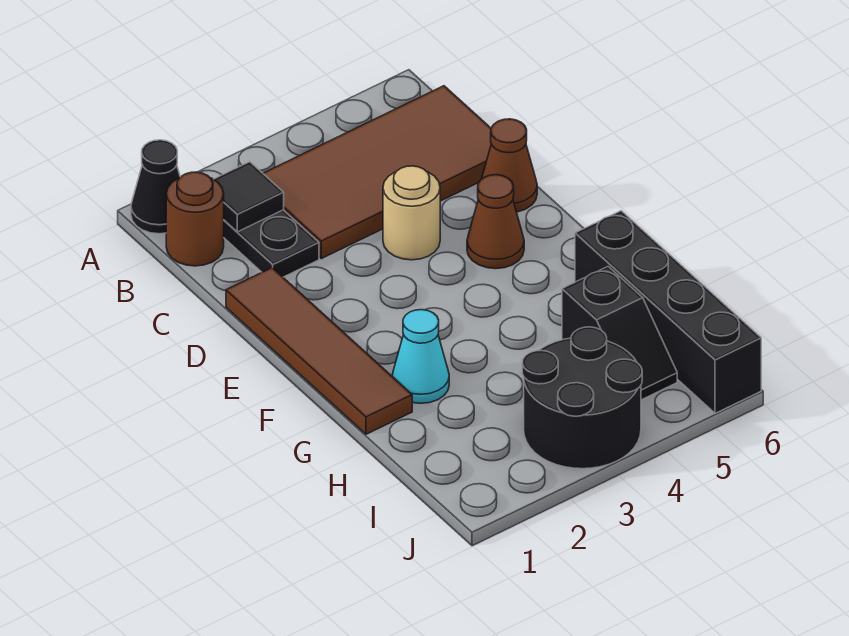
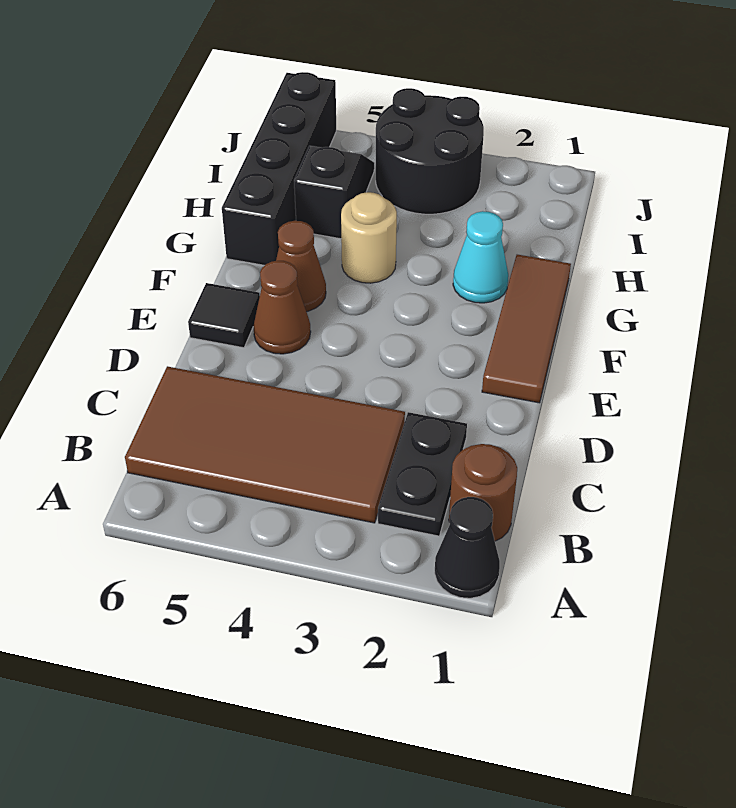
black tile B2 level 2 -> black tile E6 level 1
brown tile D1:G1 level 1 -> brown tile E1:G1 level 1
tan round brick D4 level 1 -> tan round brick G4 level 1
brown cone D6 level 1 -> brown cone F5 level 1

